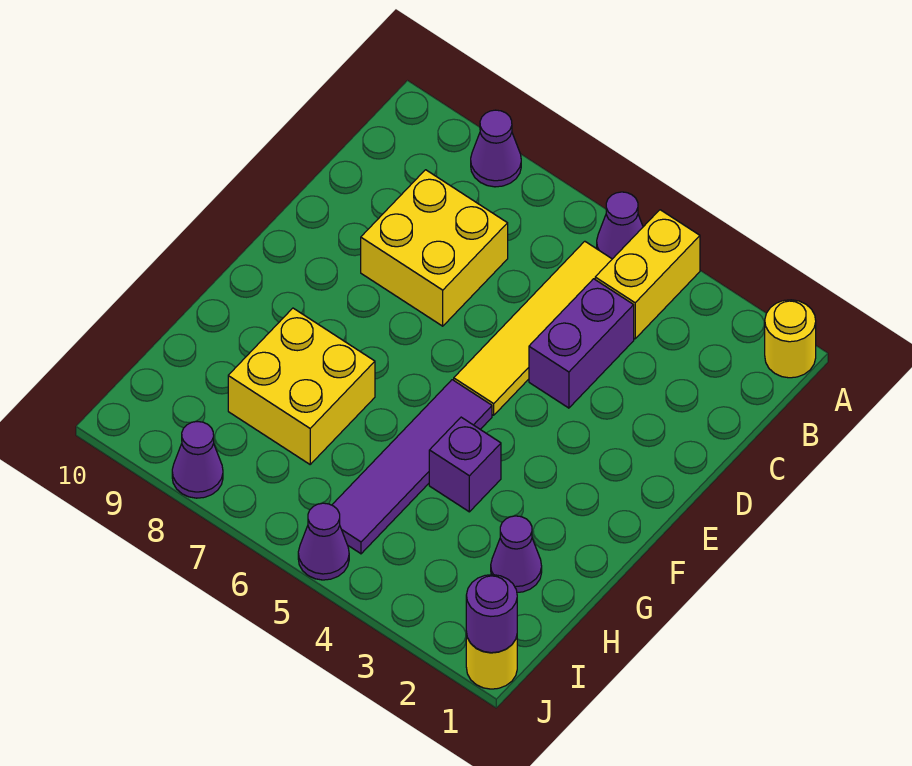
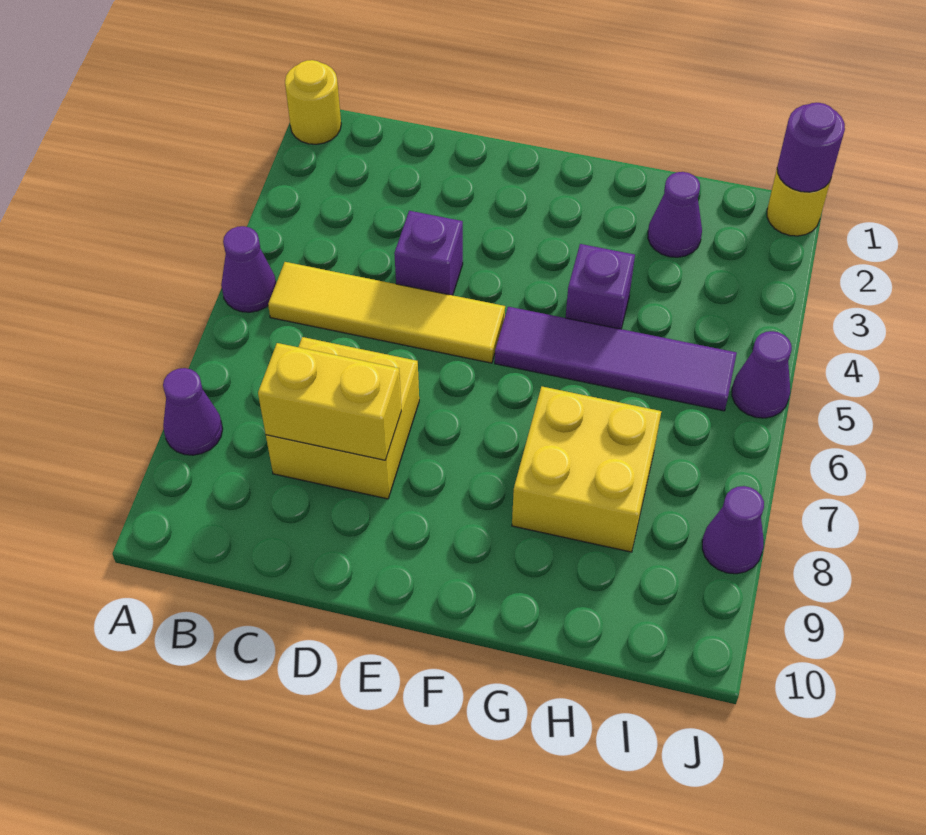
yellow brick A4:B4 level 1 -> yellow brick C8:D8 level 2
purple brick C4:D4 level 1 -> purple brick D4 level 1

